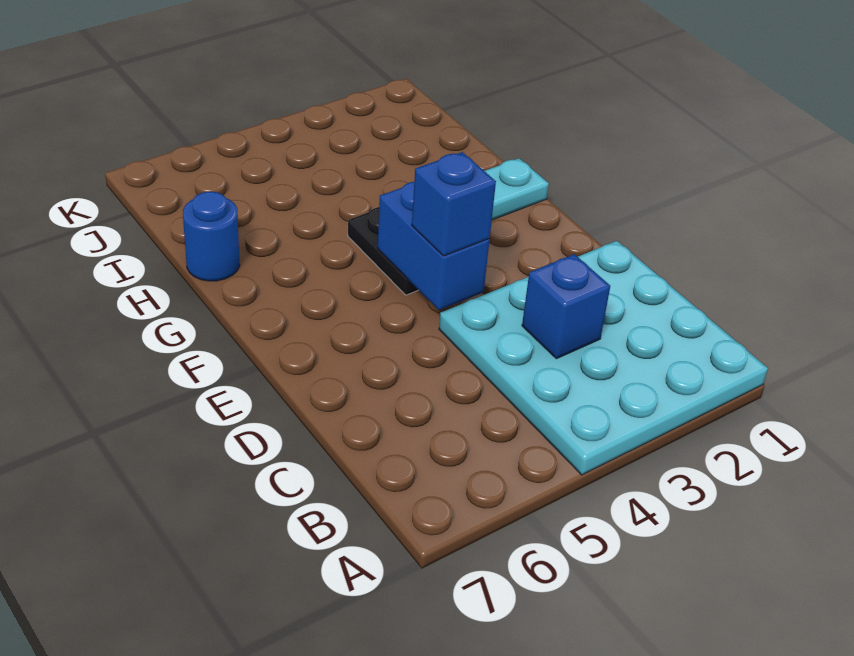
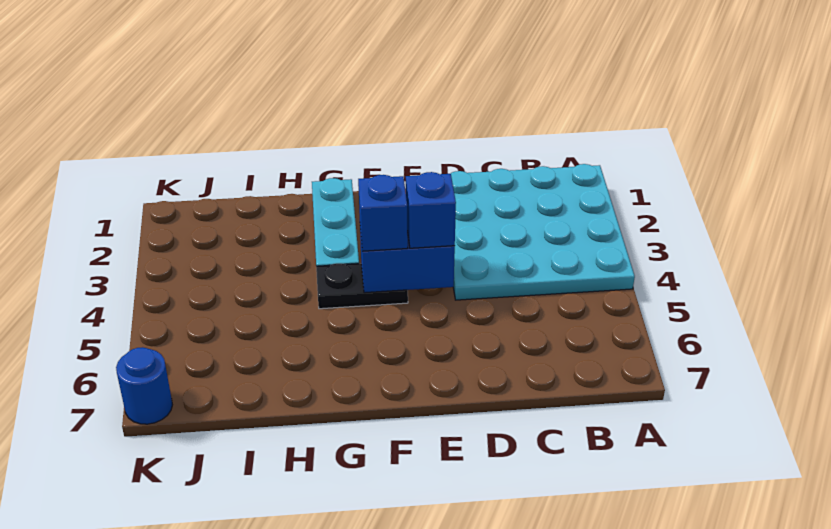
blue brick C3 level 2 -> blue brick F4 level 3
blue round brick H7 level 1 -> blue round brick K7 level 1

